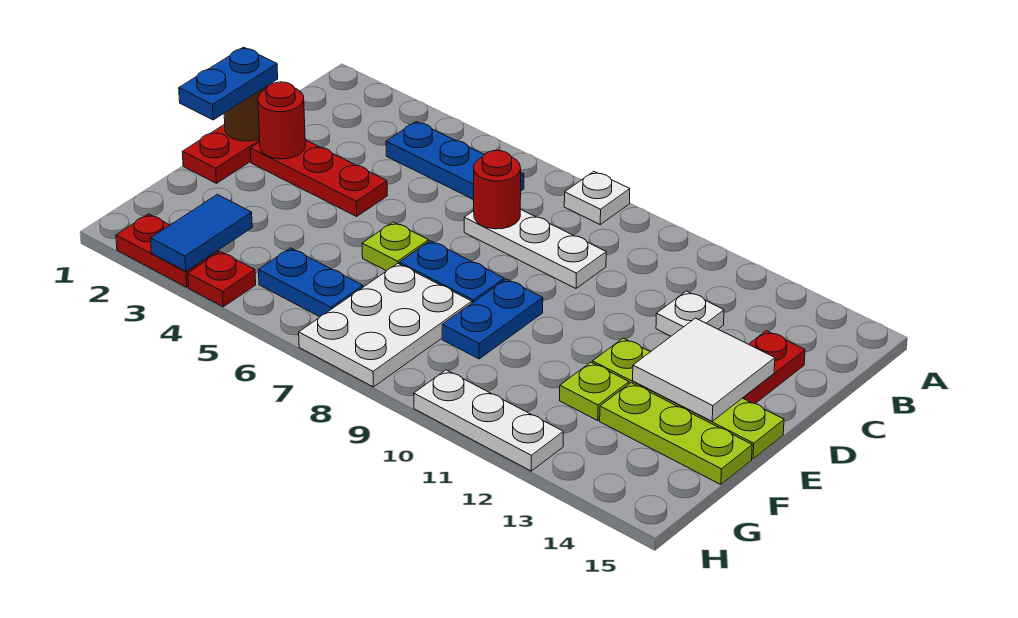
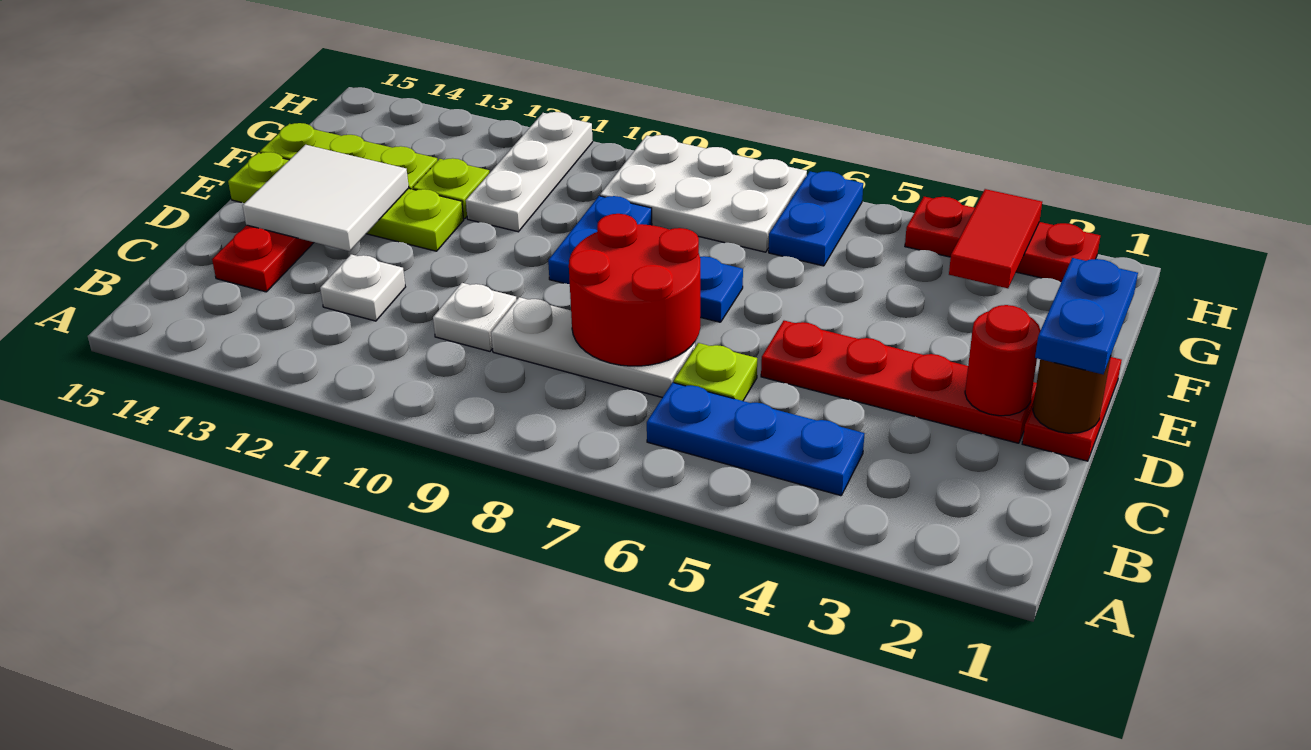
white plate A8 level 1 -> white plate C10 level 1
red round brick C7 level 2 -> red round brick C7:D8 level 2
red plate D2:D4 level 1 -> red plate D2:D5 level 1
lime plate E6 level 1 -> lime plate C6 level 1
white plate F7:H8 level 1 -> white plate G7:H9 level 1
blue tile G3:H3 level 2 -> red tile G3:H3 level 2
blue plate G5:G6 level 1 -> blue plate G6:H6 level 1
white plate H10:H12 level 1 -> white plate F11:H11 level 1

